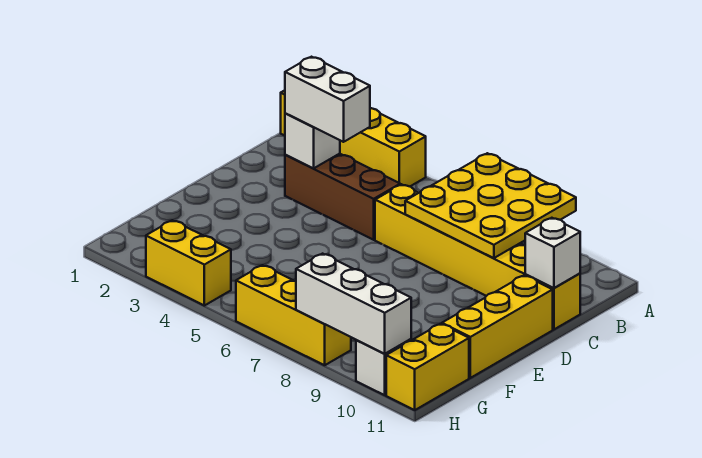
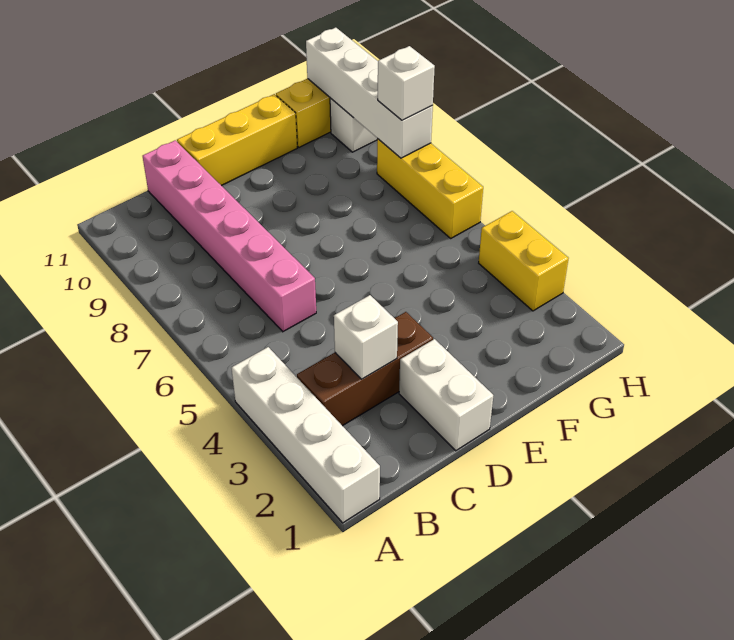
yellow brick A1:A4 level 1 -> white brick A1:A4 level 1
yellow plate A7:C9 level 2 -> none
brown brick C3:C5 level 1 -> brown brick B3:D3 level 1
white brick C3:C4 level 3 -> white brick D1:D2 level 1
yellow brick C6:C11 level 1 -> pink brick C6:C11 level 1
white brick C11 level 2 -> white brick H8 level 3
white brick H8:H10 level 2 -> white brick H8:H11 level 2

